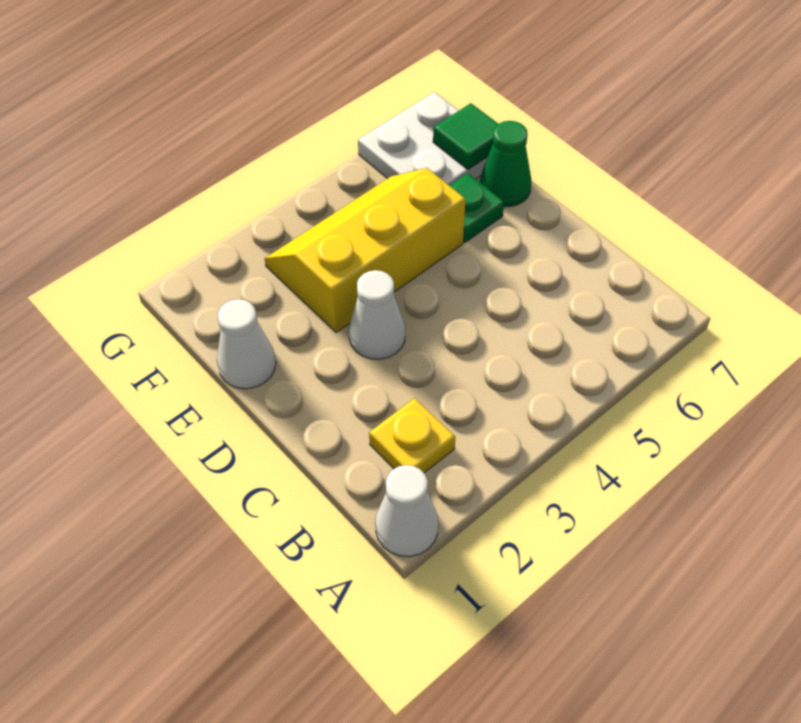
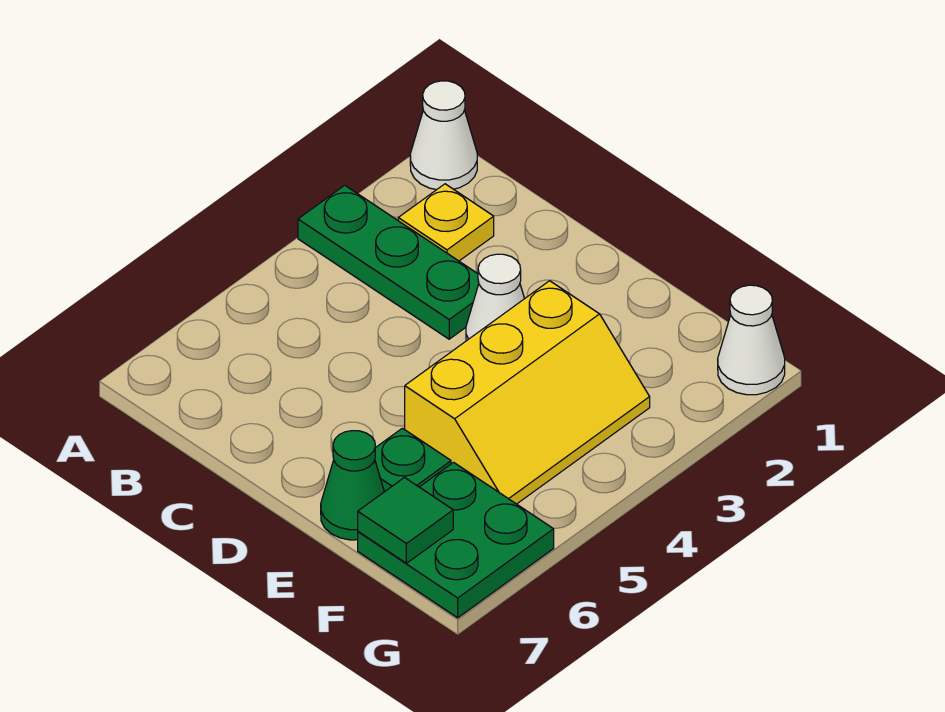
none -> green plate A3:C3 level 1
white cone E1 level 1 -> white cone G1 level 1
white plate F6:G7 level 1 -> green plate F6:G7 level 1

